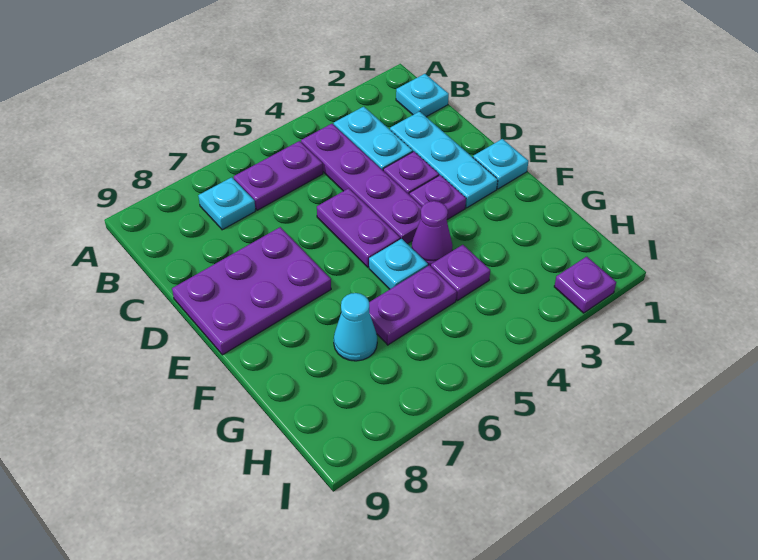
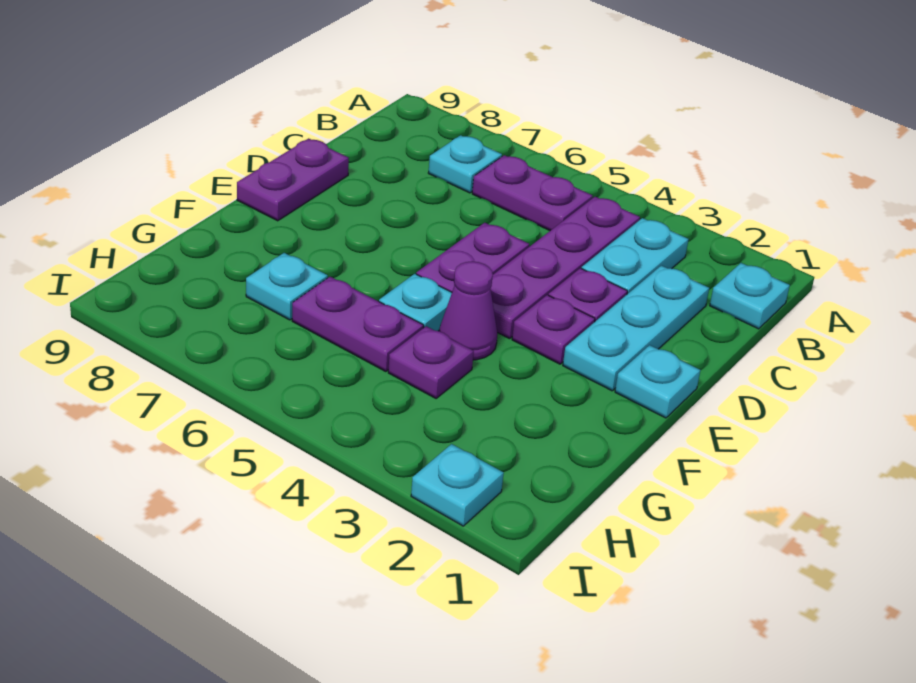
purple plate D7:E9 level 1 -> purple plate D9:E9 level 1
cyan cone G7 level 1 -> cyan plate G7 level 1
purple plate I2 level 1 -> cyan plate I2 level 1

